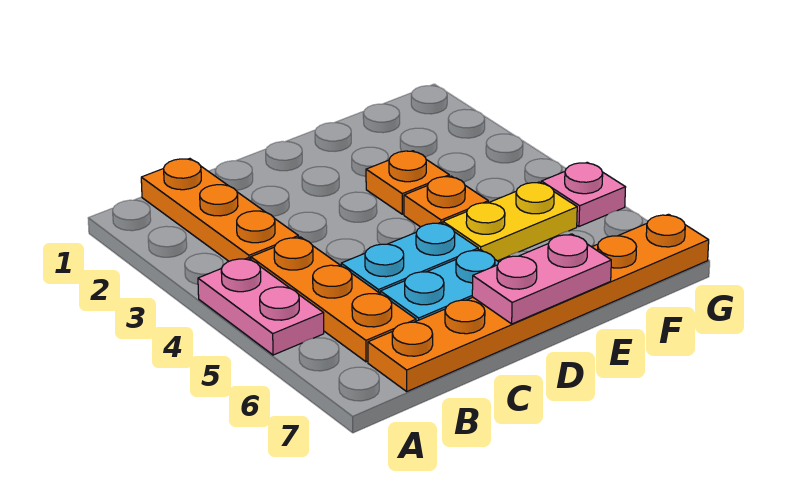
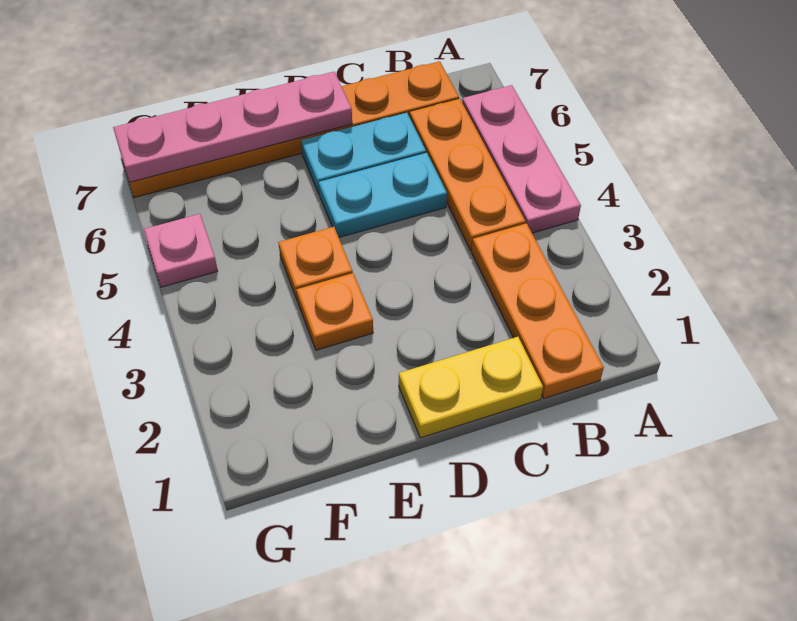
pink plate A4:A5 level 1 -> pink plate A4:A6 level 1
pink plate D7:E7 level 2 -> pink plate D7:G7 level 2
yellow plate E5:F5 level 1 -> yellow plate C1:D1 level 1

